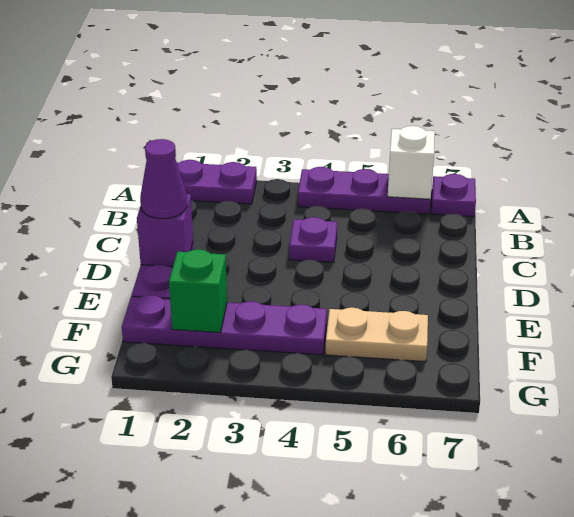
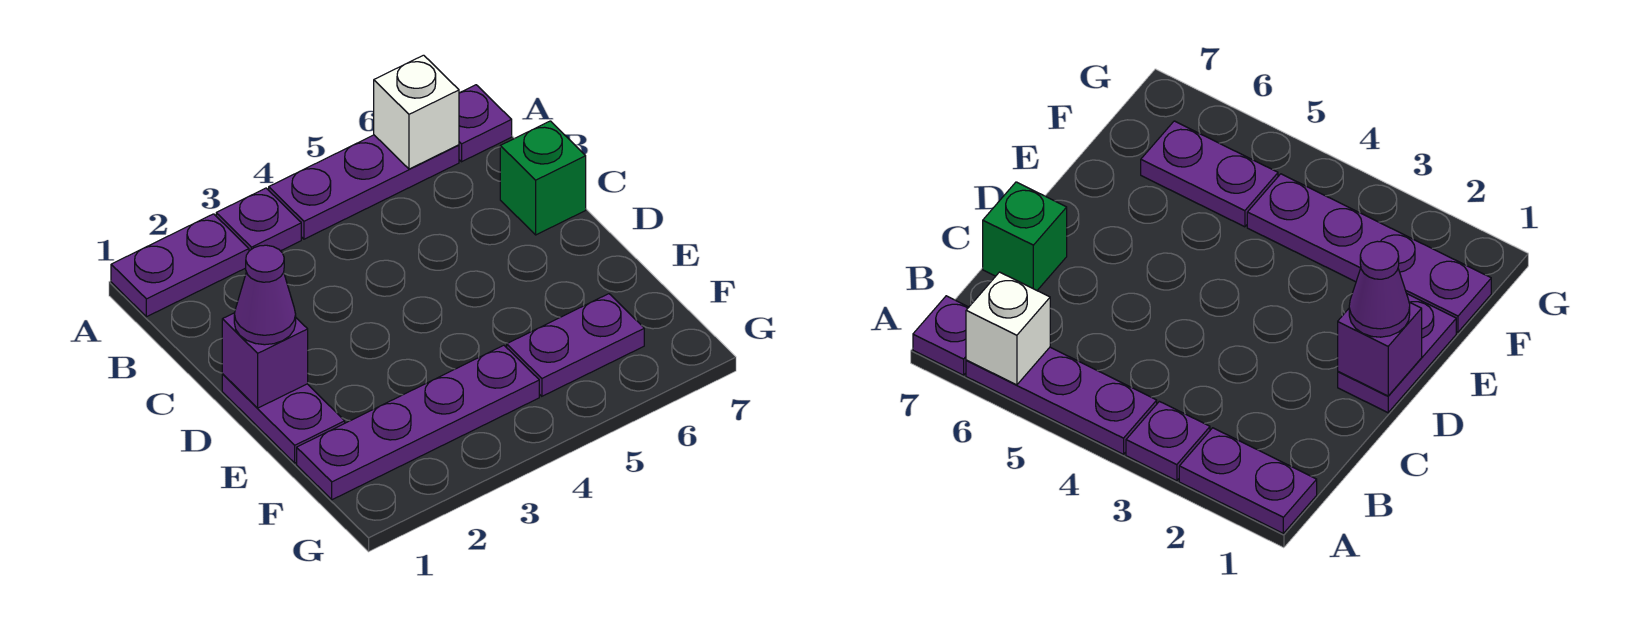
purple plate C4 level 1 -> purple plate A3 level 1
green brick F2 level 2 -> green brick C7 level 1
tan plate F5:F6 level 1 -> purple plate F5:F6 level 1

